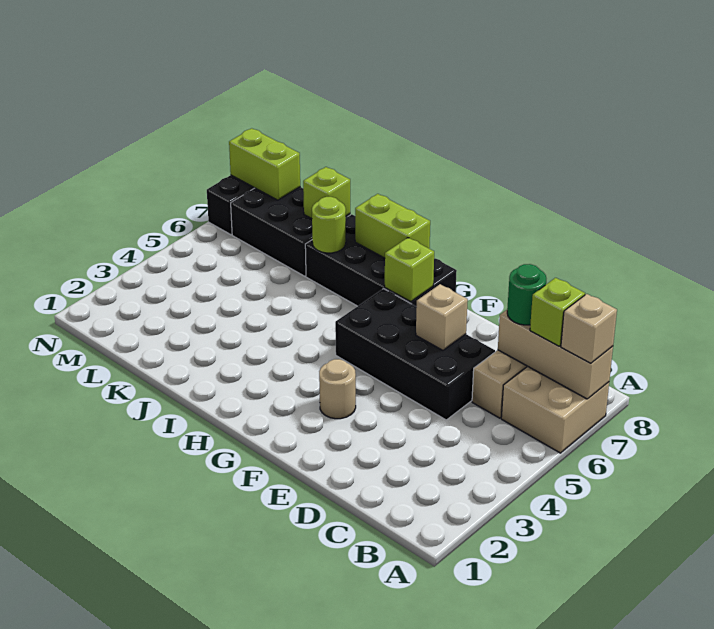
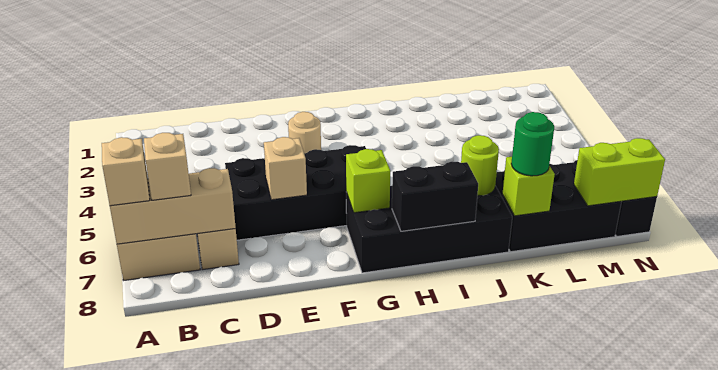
lime brick B7 level 3 -> tan brick B7 level 3
green round brick C7 level 3 -> green round brick K8 level 3
lime brick H8:I8 level 2 -> black brick H8:I8 level 2

